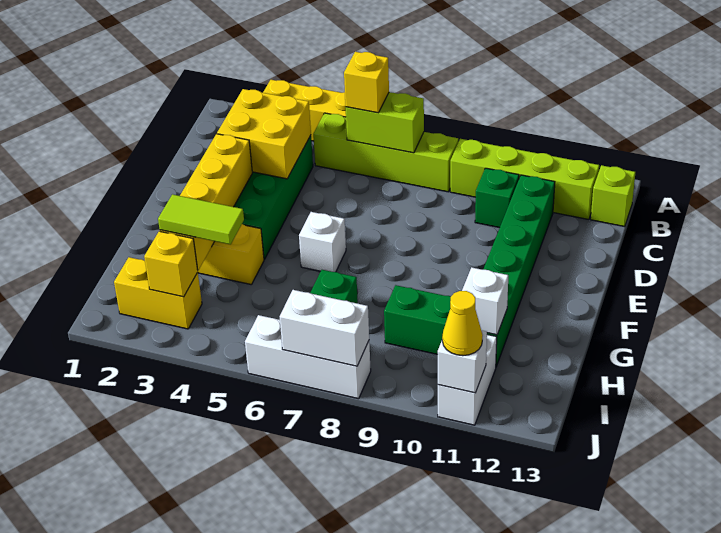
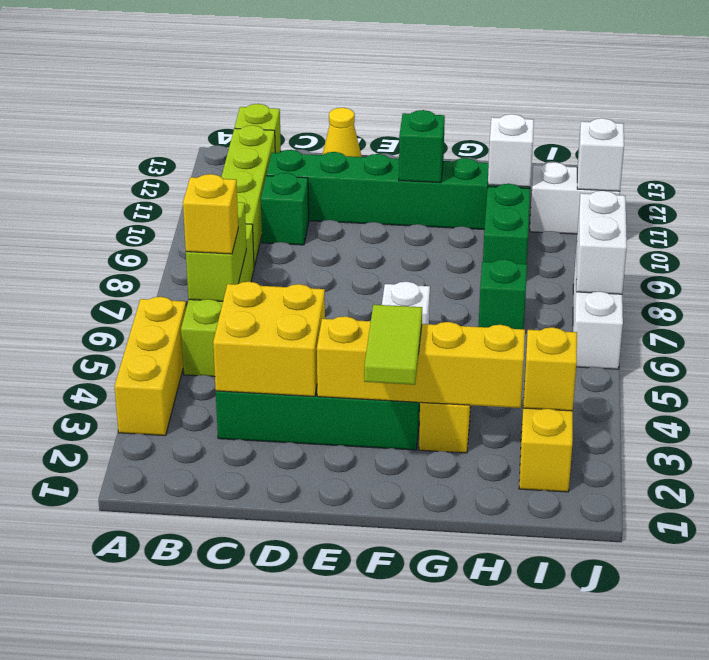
none -> green brick F11 level 2
lime tile H3:H4 level 3 -> lime tile F2:F3 level 3
yellow cone J11 level 3 -> yellow cone D13 level 1

